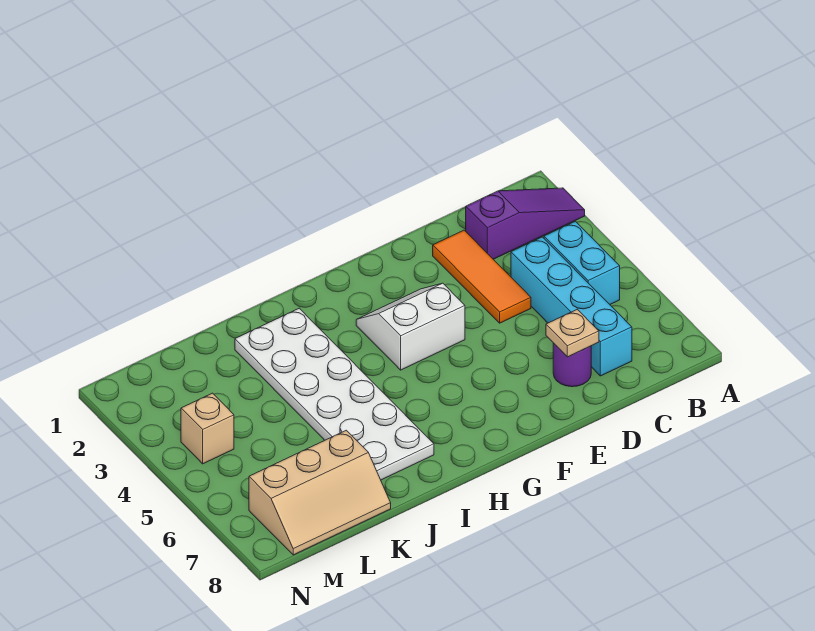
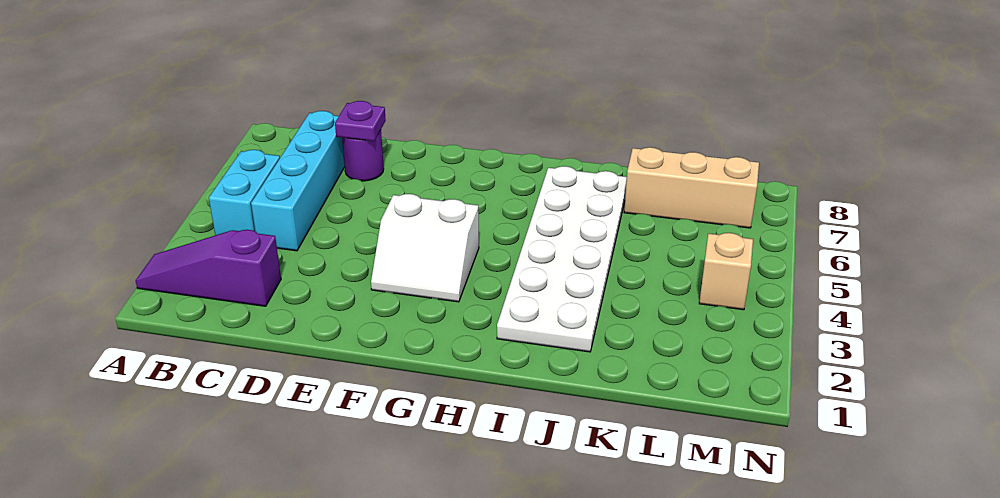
orange tile D2:D4 level 1 -> none
tan plate D7 level 2 -> purple plate D7 level 2

